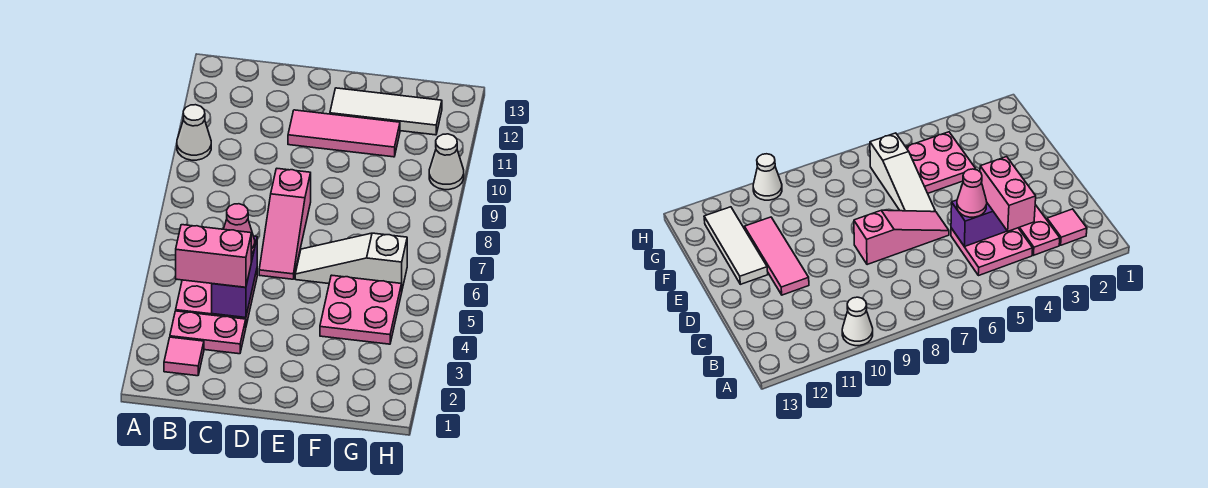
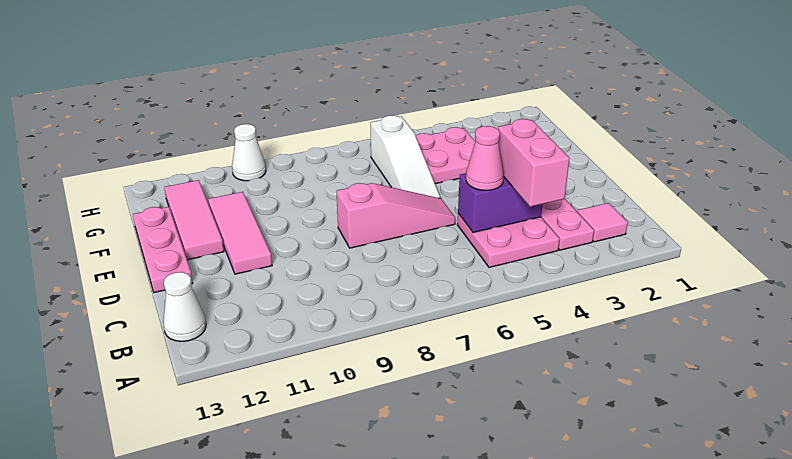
white cone A10 level 1 -> white cone B13 level 1
none -> pink plate D13:F13 level 1
white tile E12:G12 level 1 -> pink tile E12:G12 level 1

